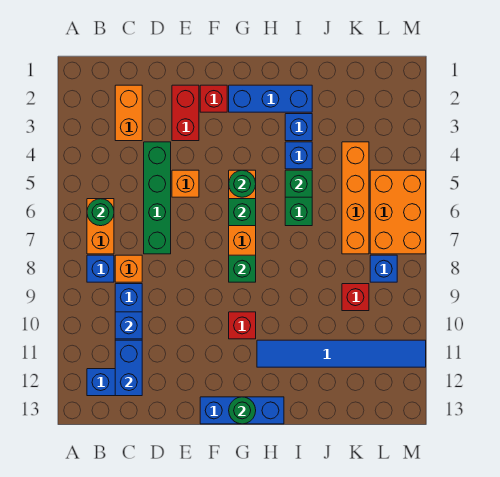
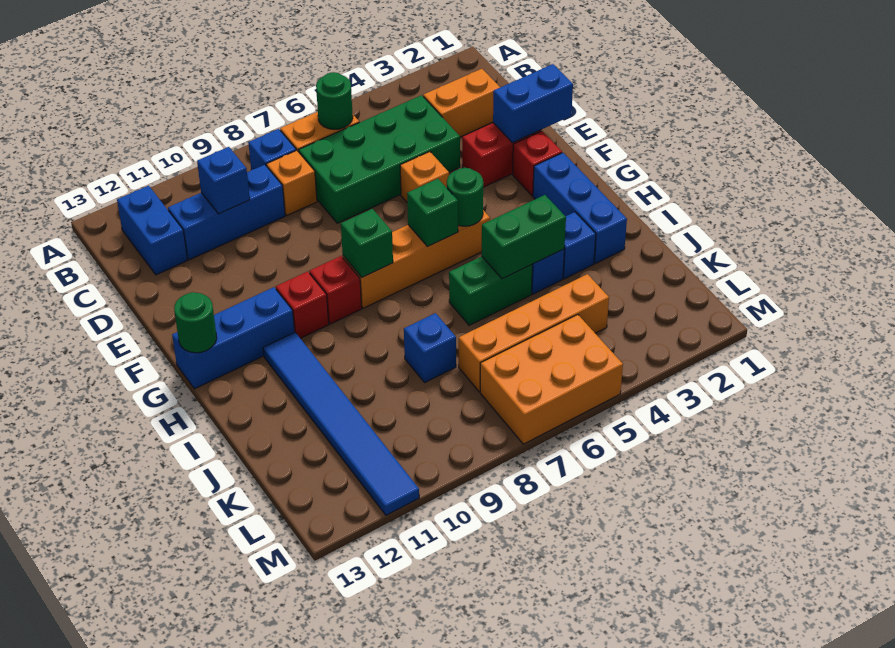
blue brick C11:C12 level 2 -> blue brick E1:E2 level 2
green brick D4:D7 level 1 -> green brick C4:D7 level 1
blue brick F13:H13 level 1 -> blue brick G11:G13 level 1
green brick I5 level 2 -> green brick I4:I5 level 2
red brick K9 level 1 -> red brick G9 level 1
blue brick L8 level 1 -> blue brick J8 level 1

